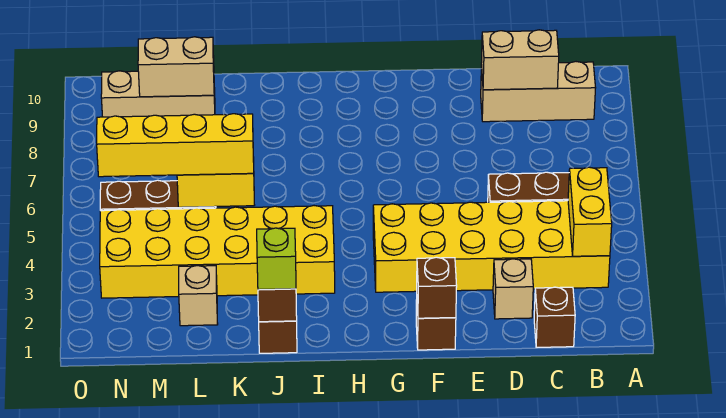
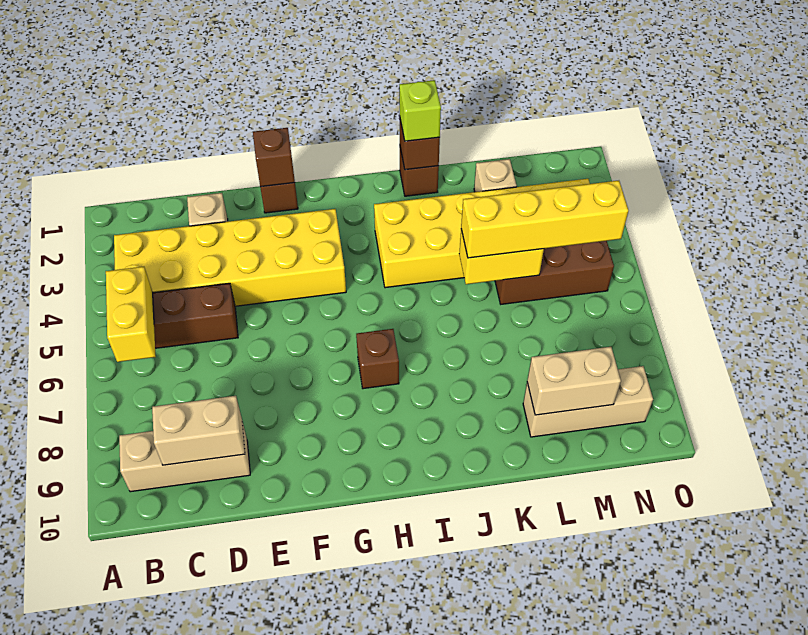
yellow brick B3:B4 level 2 -> yellow brick B5:B6 level 2
brown brick C1 level 1 -> brown brick H7 level 1

